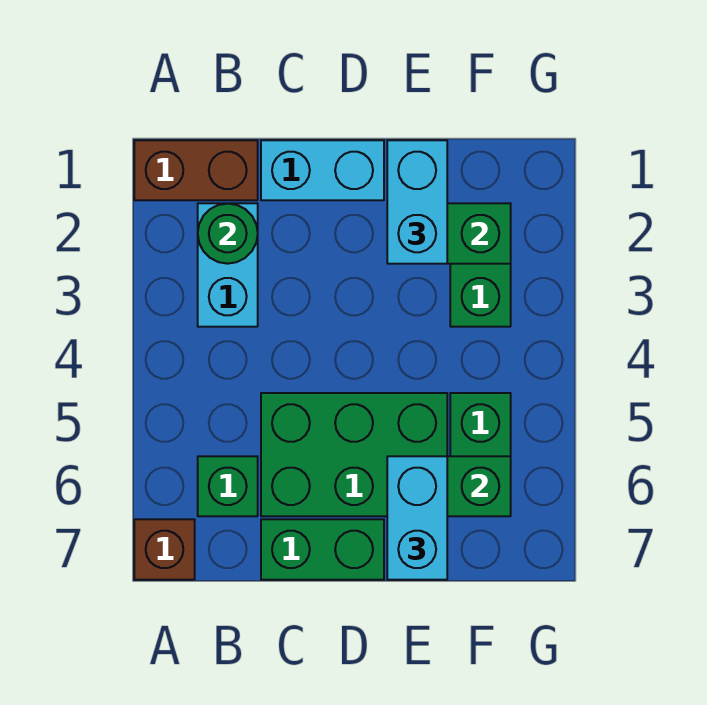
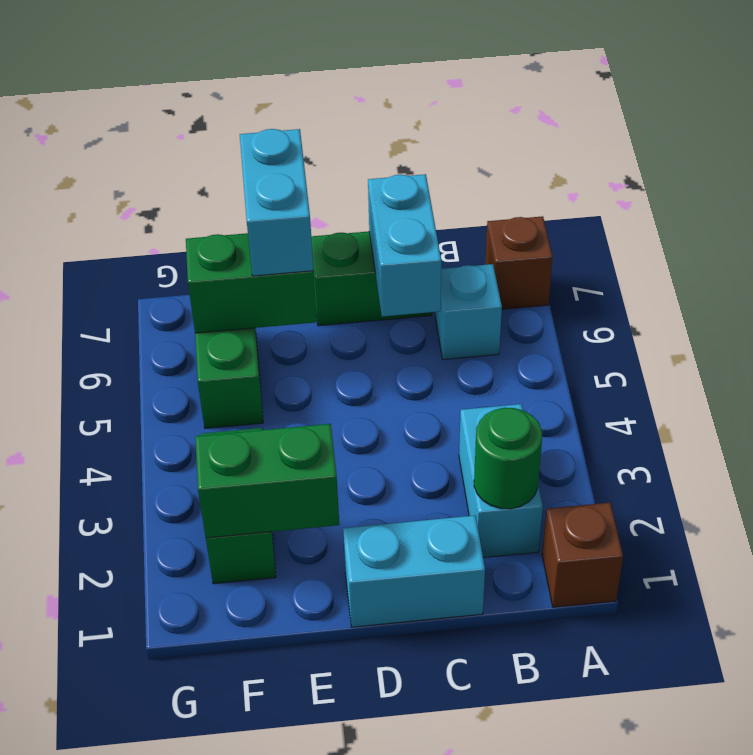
brown brick A1:B1 level 1 -> brown brick A1 level 1
green brick B6 level 1 -> cyan brick B6 level 1
green brick C5:E6 level 1 -> none
cyan brick E1:E2 level 3 -> cyan brick C6:C7 level 2

